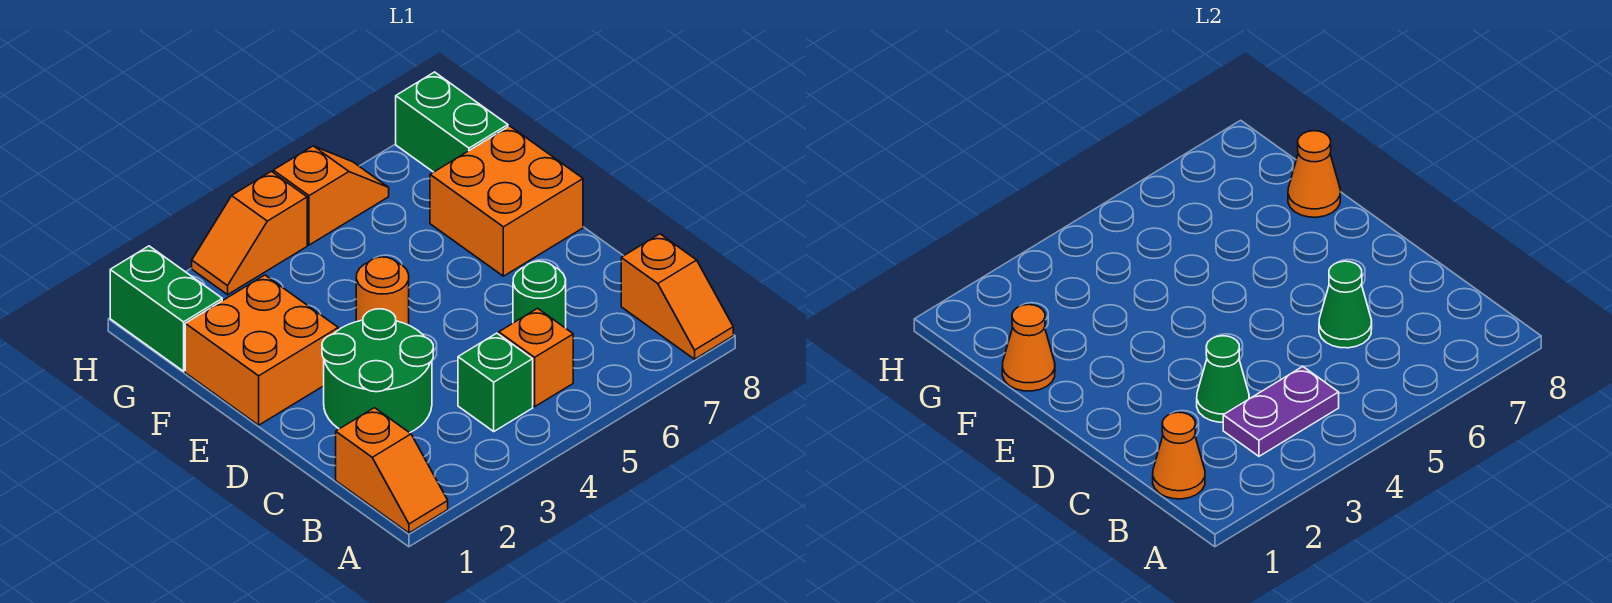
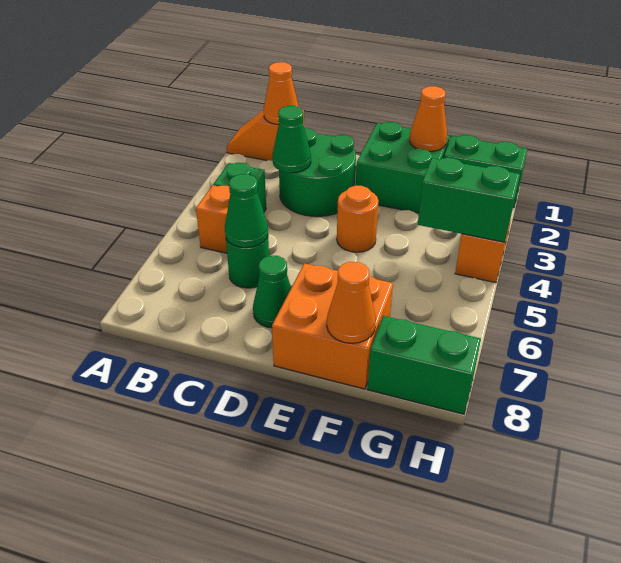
orange slope A8:B8 level 1 top B -> none
purple plate B3:B4 level 2 -> none
none -> green cone D7 level 1
orange brick E1:F2 level 1 -> green brick E1:F2 level 1
none -> green brick G4:H4 level 2
orange slope H5:H6 level 1 top 5 -> none

